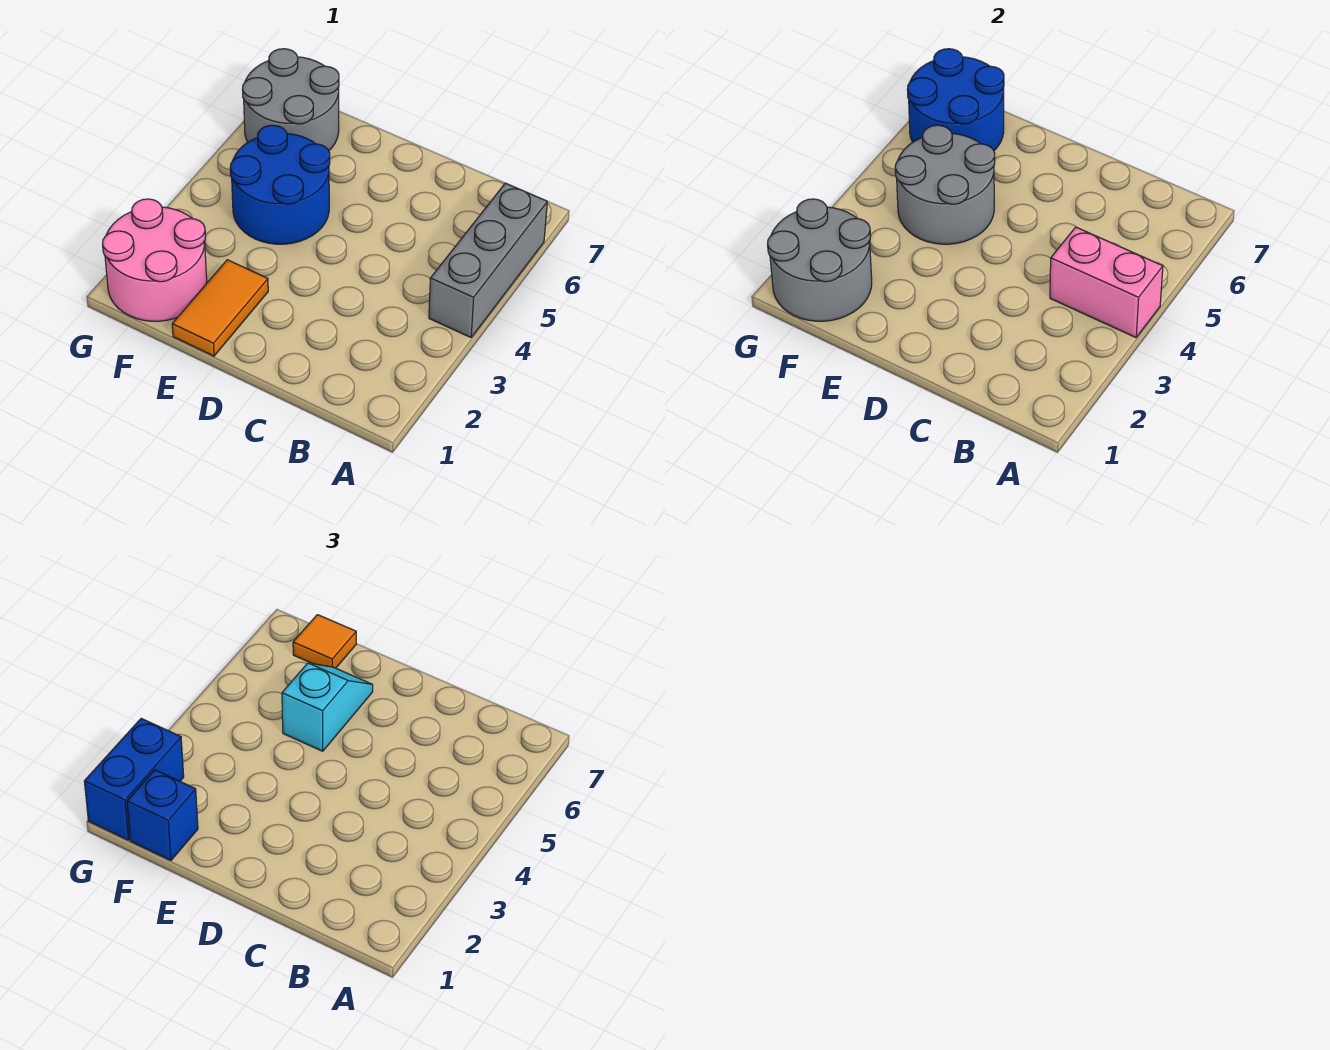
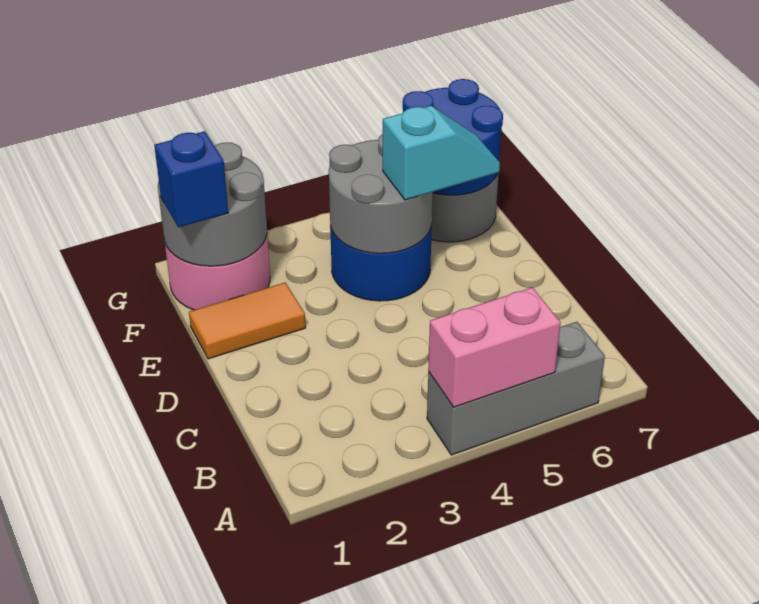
pink brick A4:B4 level 2 -> pink brick A4:A5 level 2
orange tile F7 level 3 -> none
blue brick G1:G2 level 3 -> none

